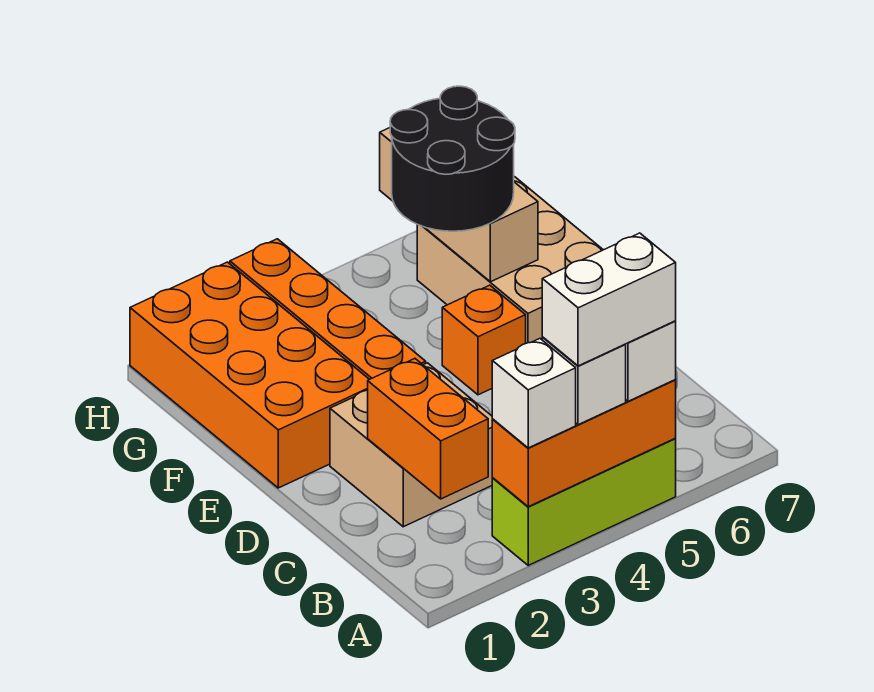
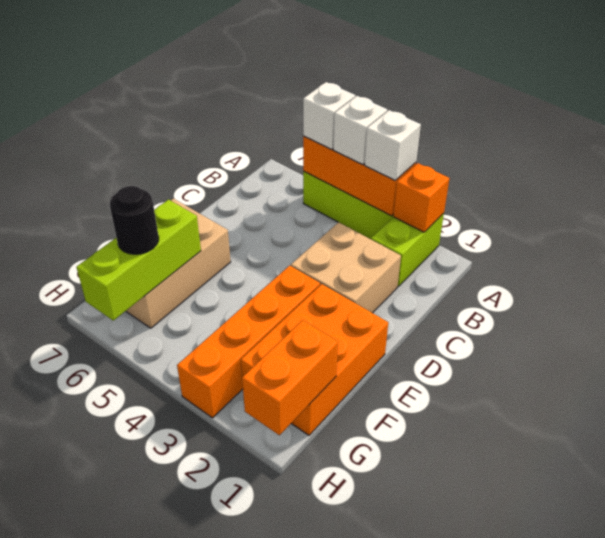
none -> lime brick A2:B2 level 1
white brick A4:A5 level 4 -> none
orange brick B2:C2 level 2 -> orange brick G1:H1 level 2
orange brick E1:H2 level 1 -> orange brick E1:G2 level 1
orange brick E5 level 1 -> orange brick A2 level 2
black round brick F5:G6 level 3 -> black round brick G6 level 3
tan brick F6:H6 level 2 -> lime brick F6:H6 level 2

